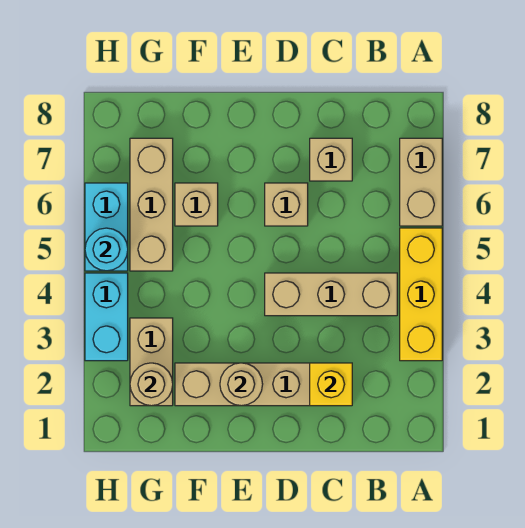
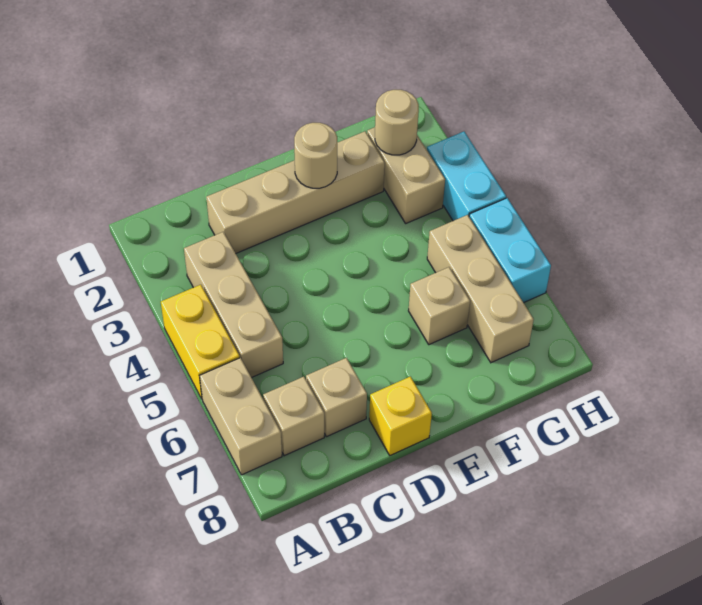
yellow brick A3:A5 level 1 -> yellow brick A4:A5 level 1
tan brick B4:D4 level 1 -> tan brick B3:B5 level 1
yellow brick C2 level 2 -> yellow brick D8 level 1
tan brick D6 level 1 -> tan brick B7 level 1
cyan round brick H5 level 2 -> none

